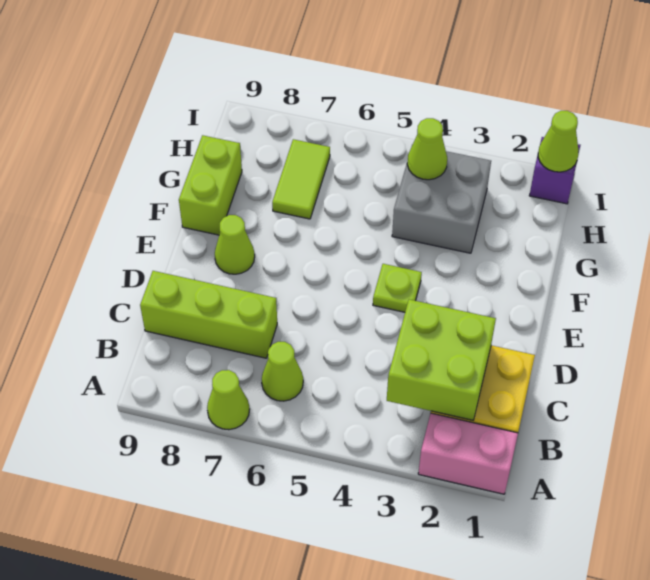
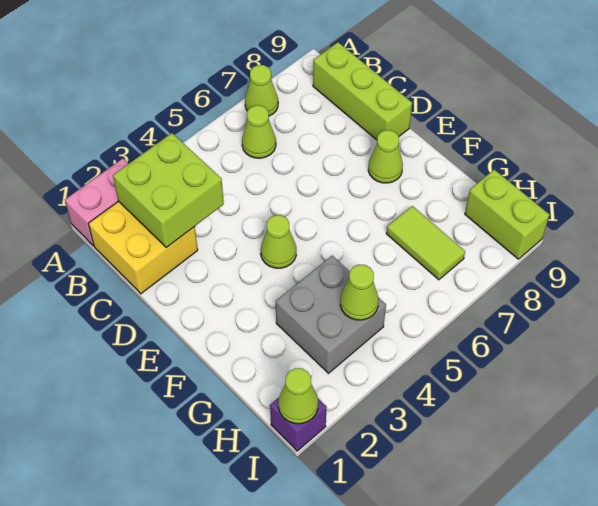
lime brick C7:C9 level 1 -> lime brick B9:D9 level 1
lime plate E4 level 1 -> lime cone E4 level 1
lime brick F9:G9 level 1 -> lime brick H9:I9 level 1

